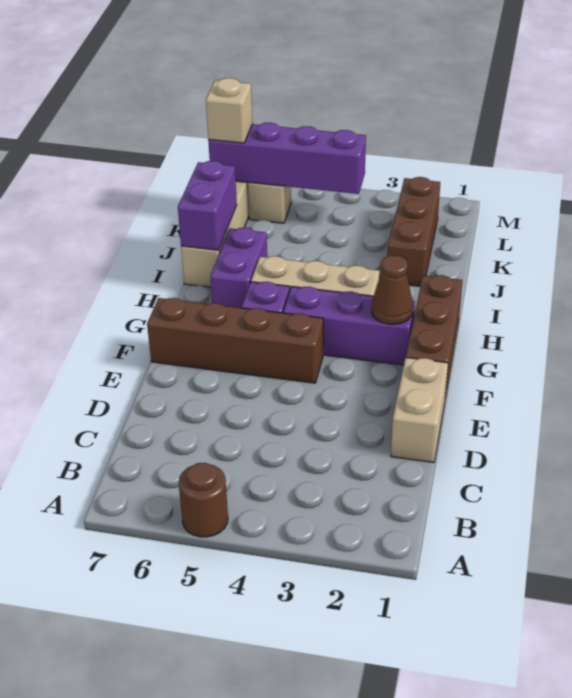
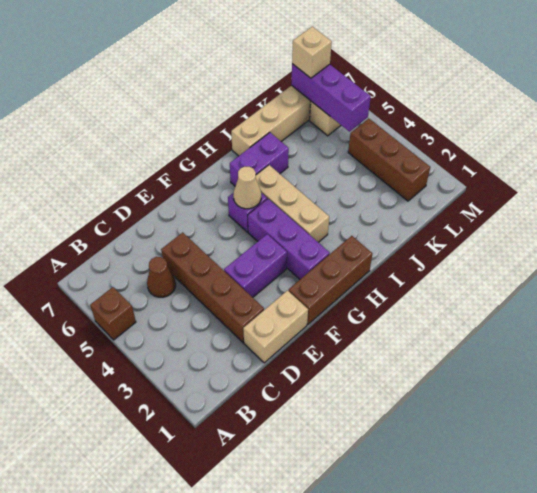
brown round brick A5 level 1 -> brown brick A5 level 1
brown brick F4:F7 level 1 -> brown brick D2:D5 level 1
brown cone G2 level 2 -> brown cone C5 level 1
none -> tan cone G5 level 2
purple brick I7:J7 level 2 -> purple brick E3:F3 level 1
brown brick J2:L2 level 1 -> brown brick L2:L4 level 1
purple brick L4:L7 level 2 -> purple brick L5:L7 level 2

